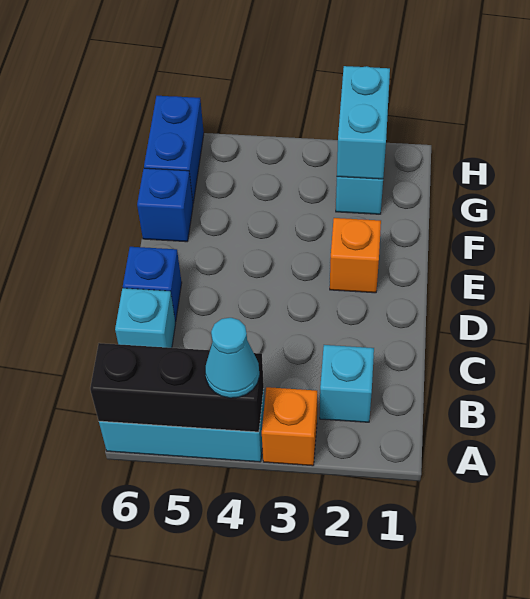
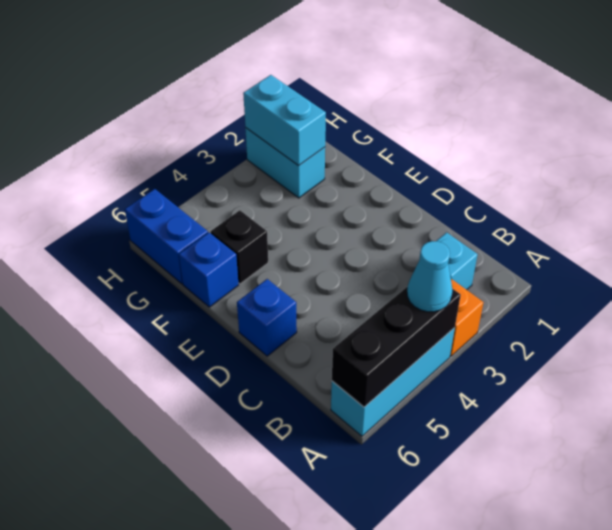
cyan brick C6 level 1 -> none
orange brick E2 level 1 -> none
none -> black brick F5 level 1

